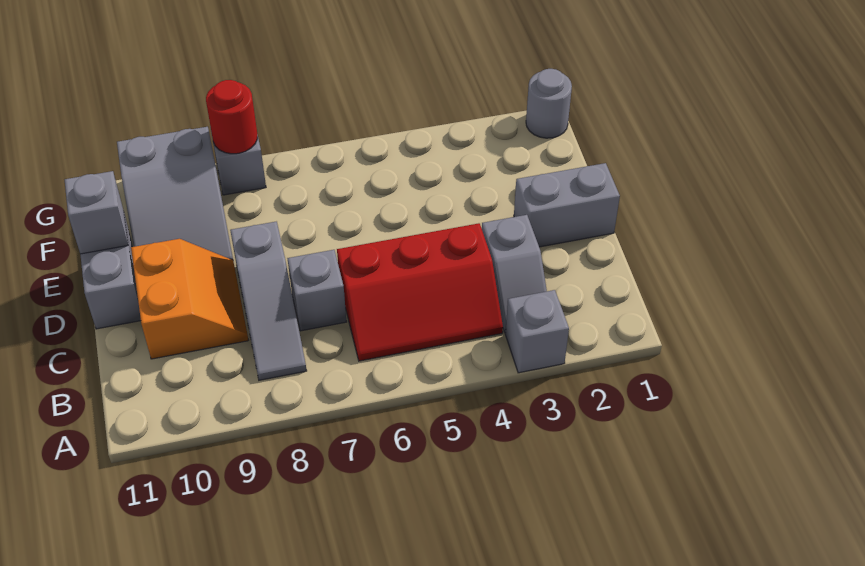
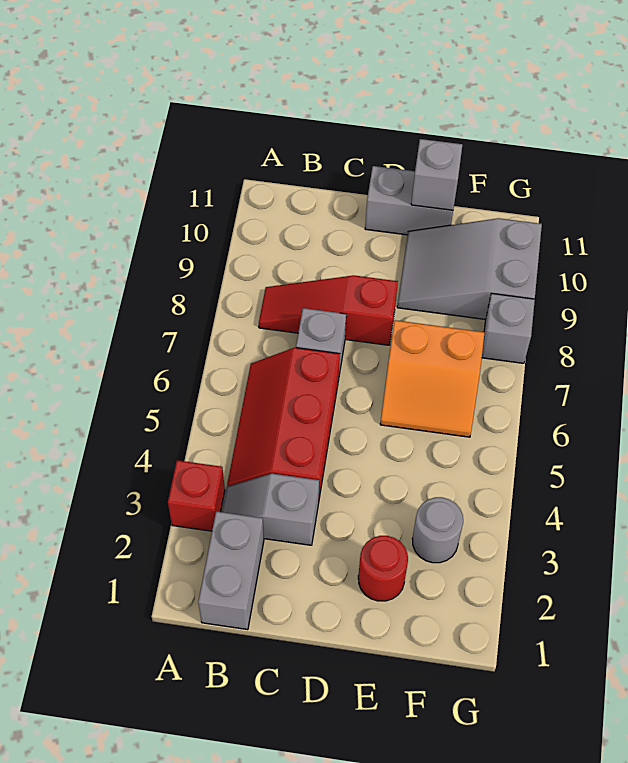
grey brick A3 level 1 -> red brick A3 level 1
grey slope B8:D8 level 1 top D -> red slope B8:D8 level 1 top D
orange slope C9:D10 level 1 top 10 -> orange slope E6:F7 level 1 top 7
grey brick D1:D2 level 1 -> grey brick B1:B2 level 1
grey round brick G1 level 1 -> grey round brick F3 level 1
red round brick G8 level 2 -> red round brick E2 level 1

